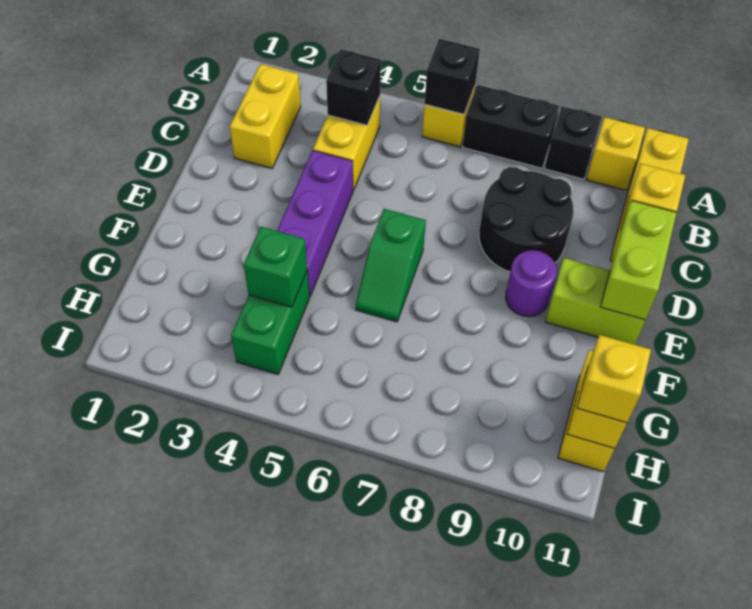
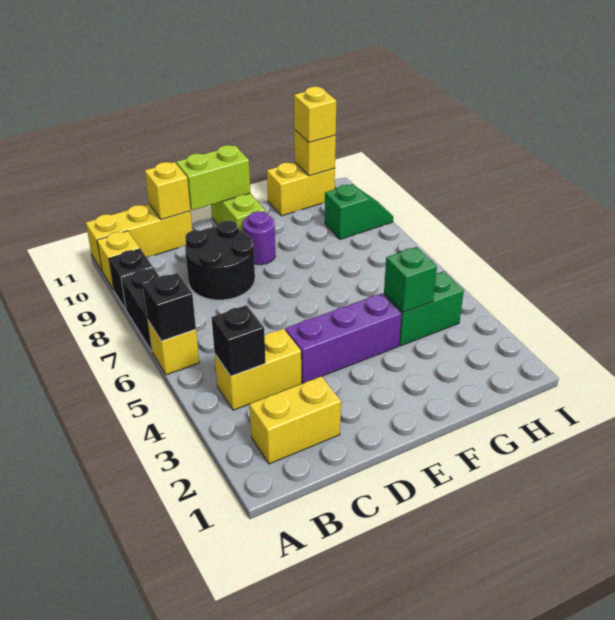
green slope E6:F6 level 1 top E -> green slope H9:I9 level 1 top H

